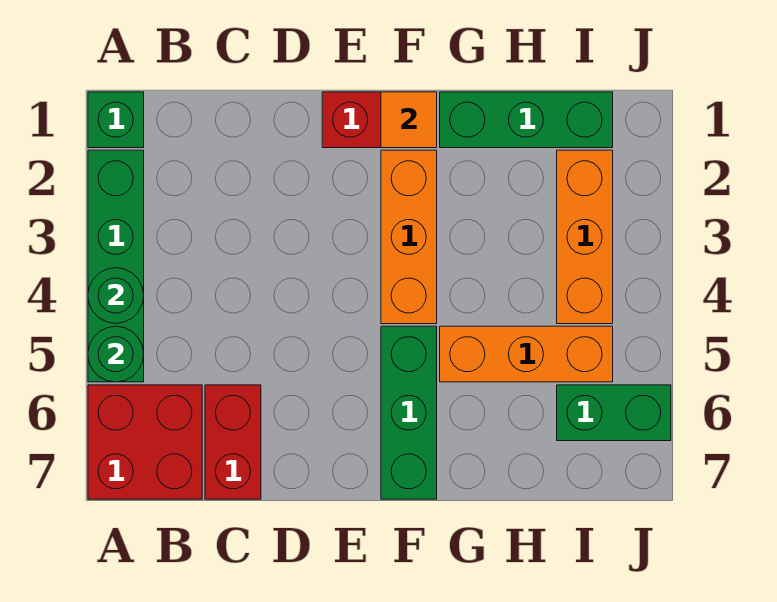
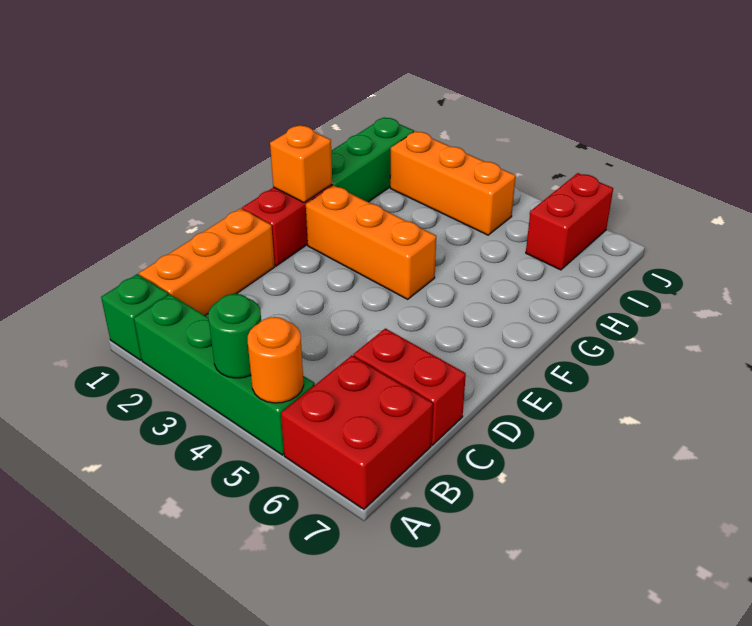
green round brick A5 level 2 -> orange round brick A5 level 2
orange tile F1 level 2 -> orange brick F1 level 2
green brick F5:F7 level 1 -> none
orange brick G5:I5 level 1 -> orange brick B1:D1 level 1
green brick I6:J6 level 1 -> red brick I6:J6 level 1

